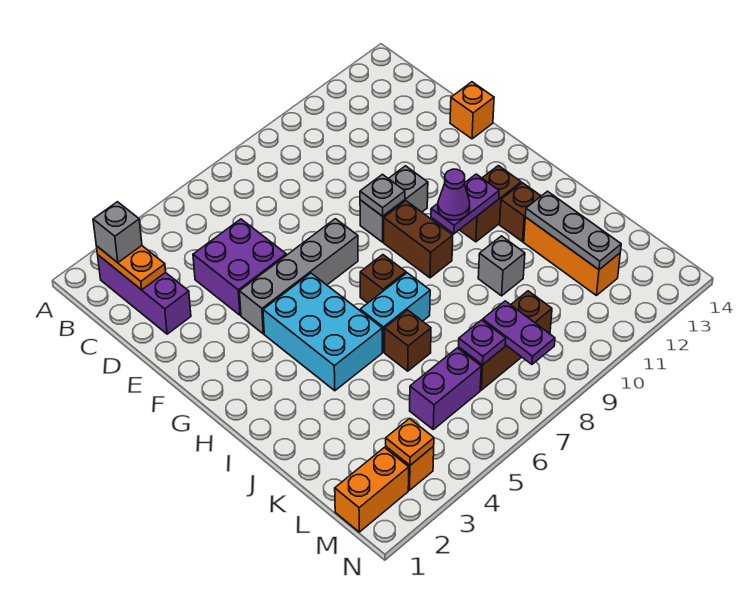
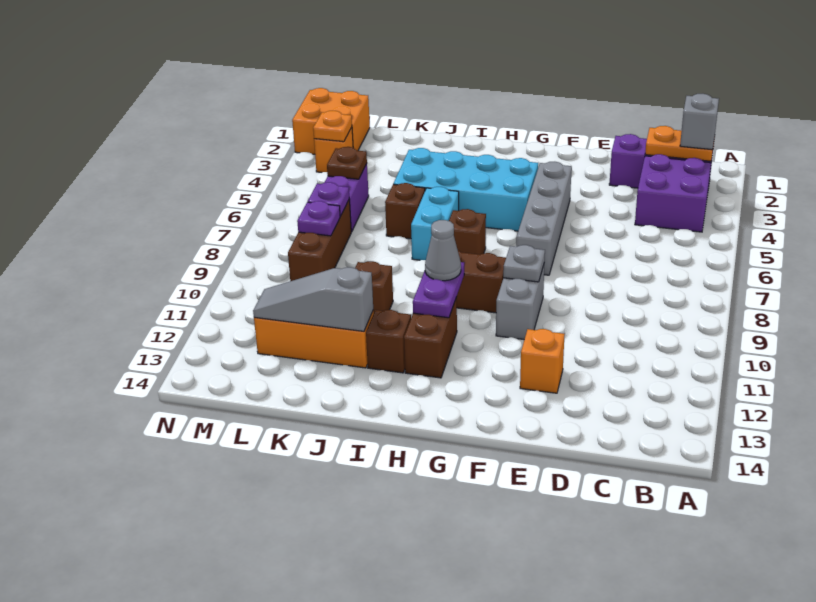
purple brick D4:E5 level 1 -> purple brick B3:C4 level 1
orange brick E14 level 1 -> orange brick E12 level 1
cyan brick G4:I5 level 1 -> cyan brick G4:J5 level 1
purple cone H10 level 3 -> grey cone H10 level 3
grey brick J10 level 1 -> brown brick J10 level 1
grey plate J12:L12 level 2 -> grey slope J12:L12 level 2 top J
none -> brown plate L5 level 2
purple plate L8:M8 level 2 -> purple plate L8 level 2
orange brick M1:M2 level 1 -> orange brick M1:N2 level 1

